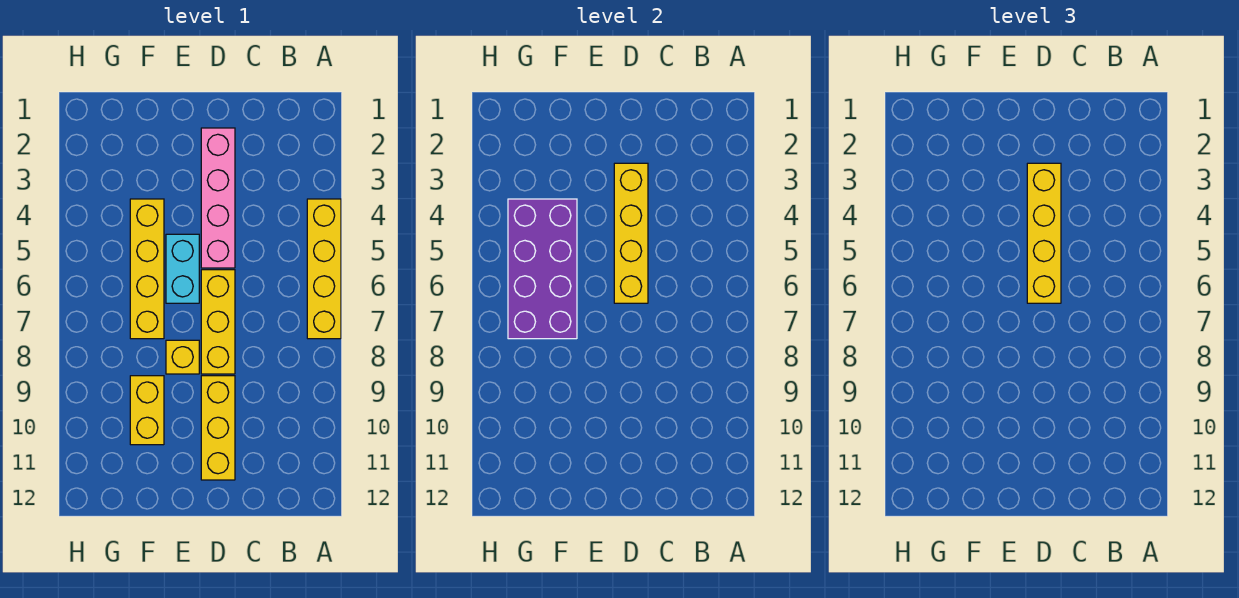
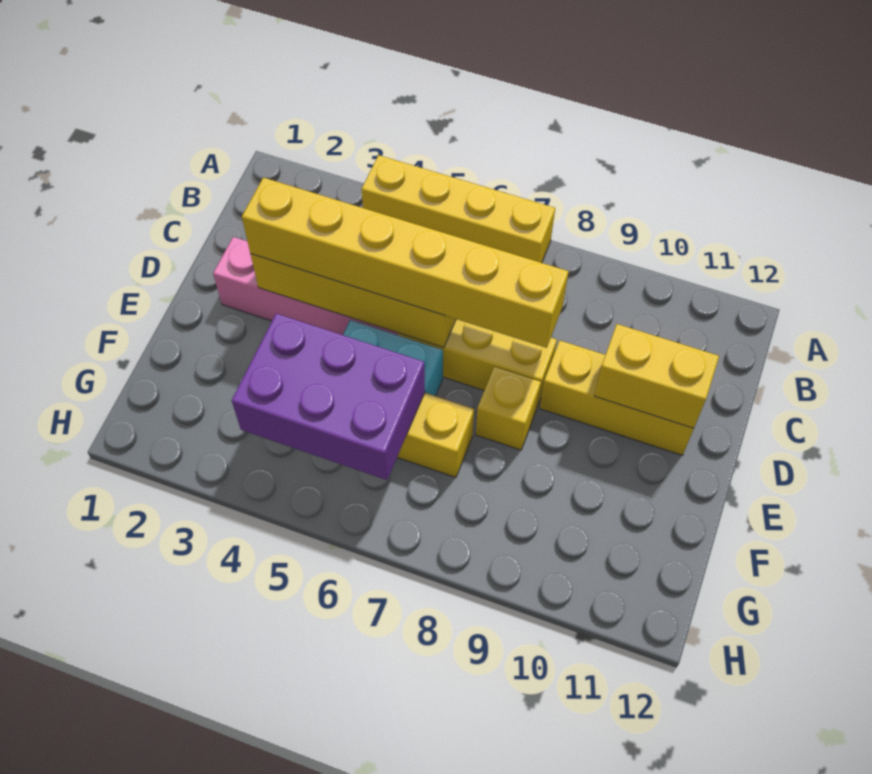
yellow brick D3:D6 level 3 -> yellow brick D3:D8 level 3
purple brick F4:G7 level 2 -> purple brick F4:G6 level 2
yellow brick F9:F10 level 1 -> yellow brick D10:D11 level 2

